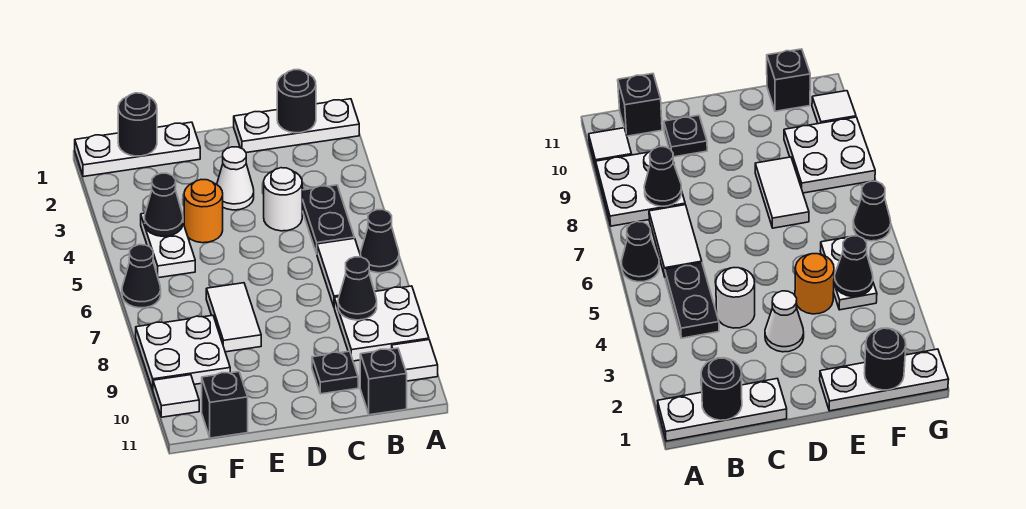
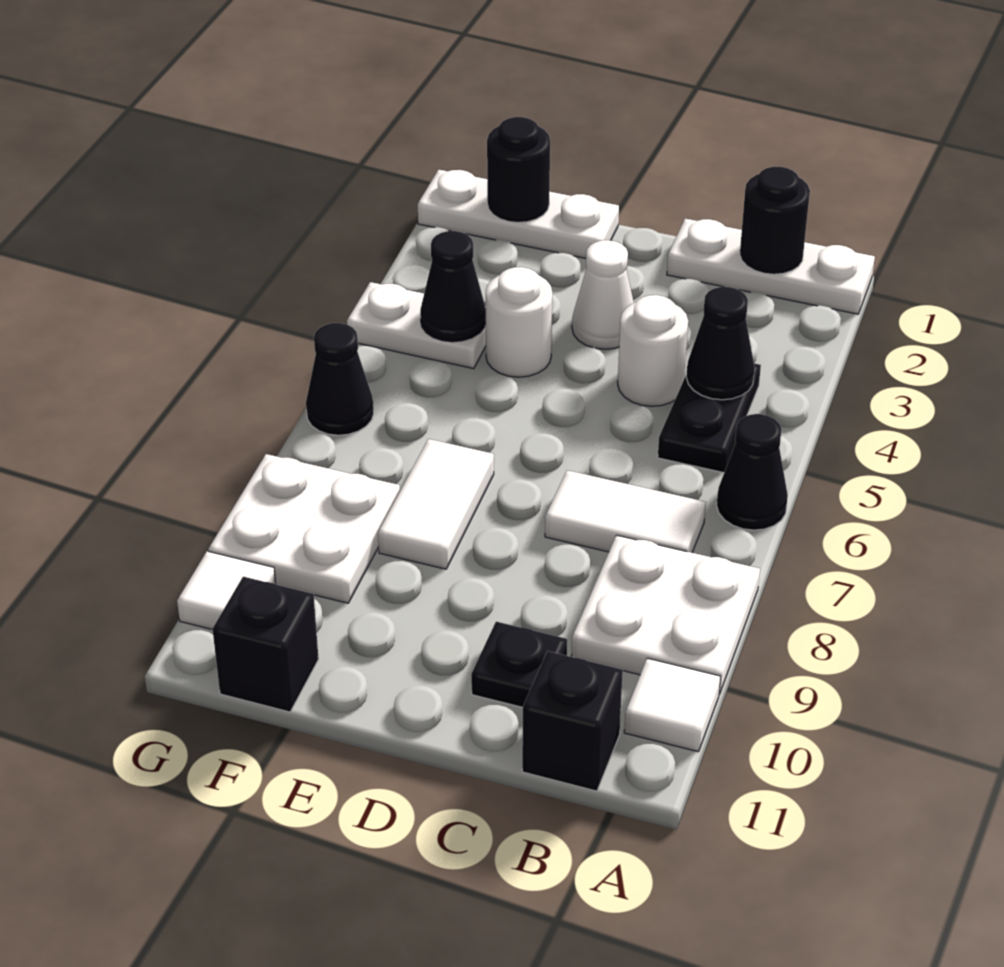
white tile B6:B7 level 1 -> white tile B7:C7 level 1
black cone B8 level 2 -> black cone B4 level 2
orange round brick E4 level 1 -> white round brick E4 level 1
white plate F4:F5 level 1 -> white plate F4:G4 level 1

